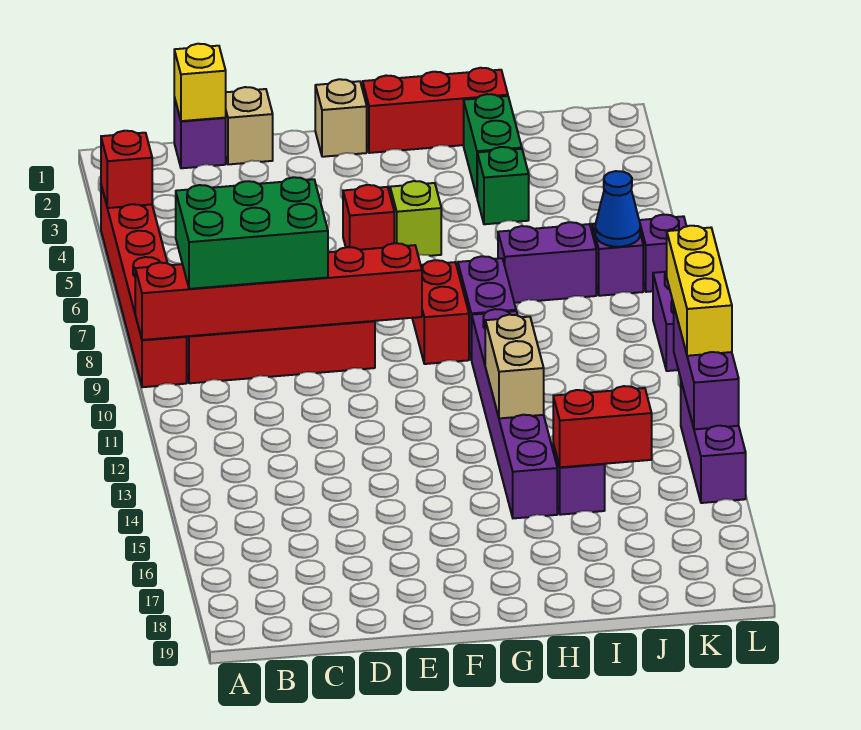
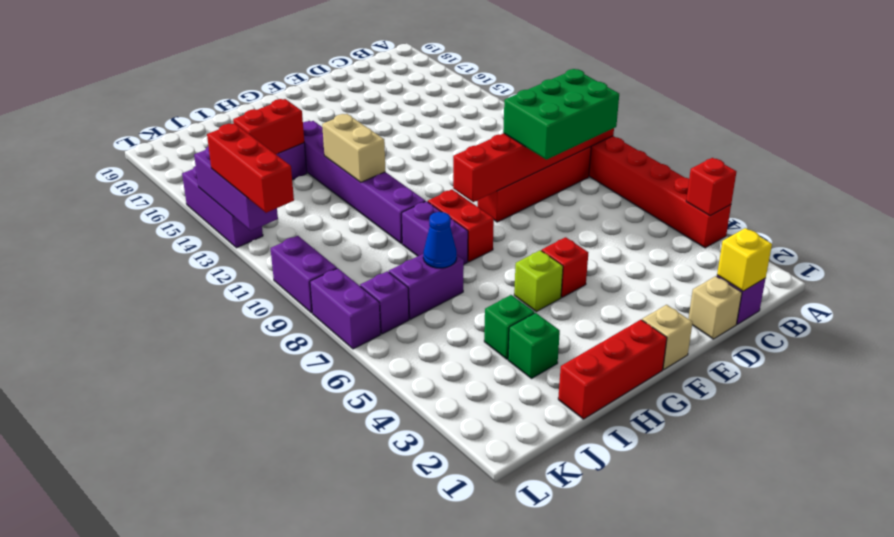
green brick I2:I3 level 1 -> green brick I3 level 1
blue cone K7 level 2 -> blue cone I7 level 2
purple brick L7 level 1 -> purple brick L7:L8 level 1
yellow brick L11:L13 level 3 -> red brick L11:L13 level 3

